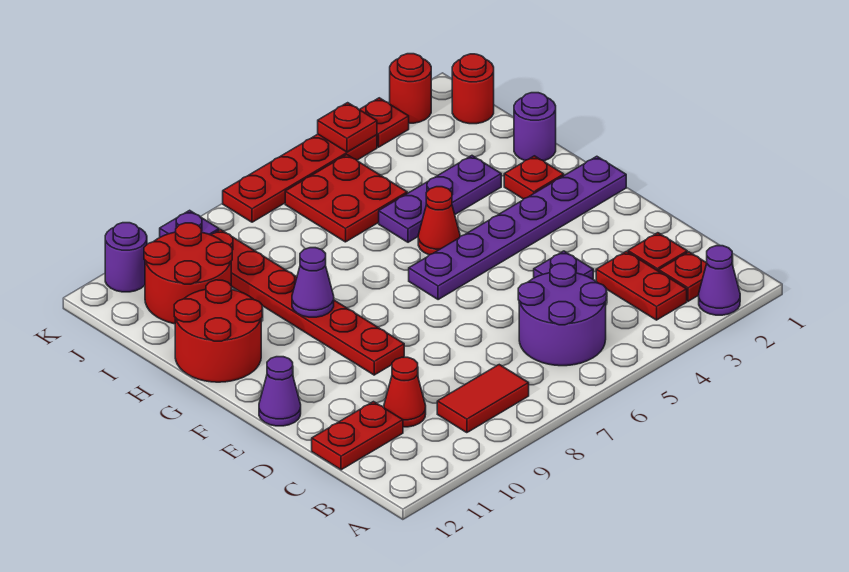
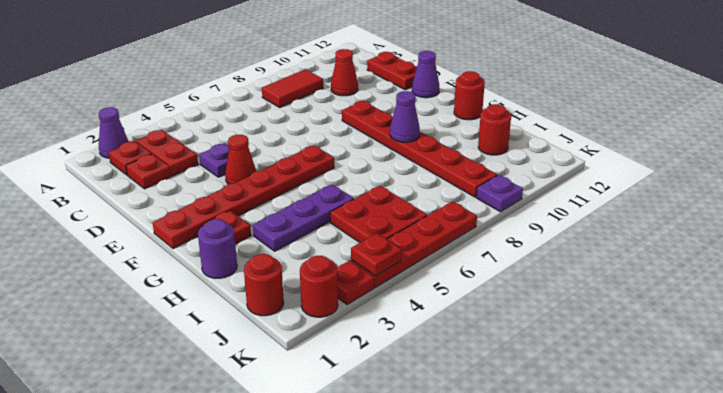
purple round brick B5:C6 level 1 -> none
red plate C11:C12 level 1 -> red plate C12:D12 level 1
purple plate F1:F6 level 1 -> red plate F1:F6 level 1
red cone G5 level 1 -> red cone E4 level 1
red round brick G11:H12 level 1 -> red round brick G12 level 1
red round brick I10:J11 level 1 -> red round brick I11 level 1
purple round brick K11 level 1 -> none

